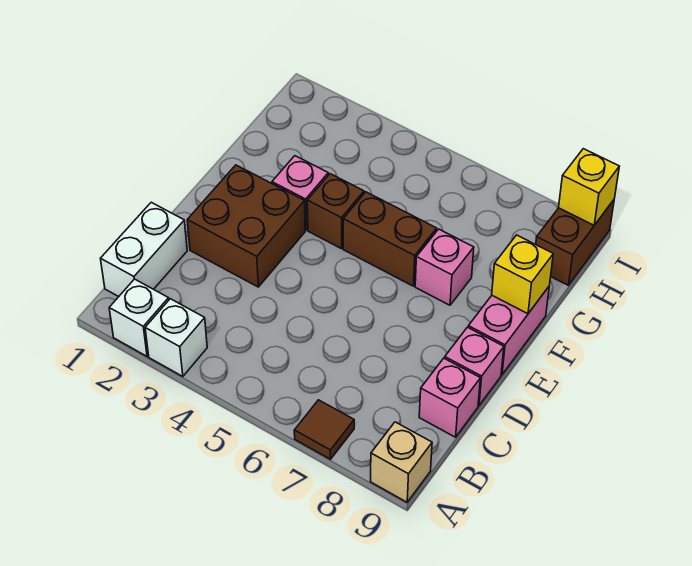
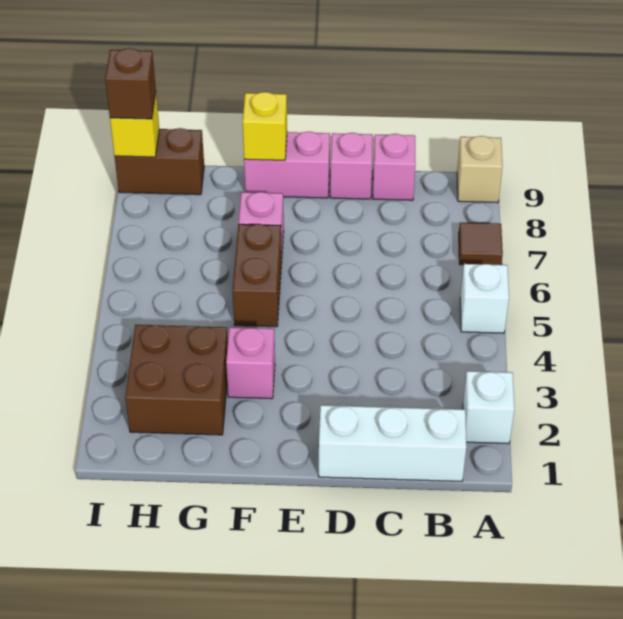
white brick A3 level 1 -> white brick A5 level 1
white brick B1:C1 level 1 -> white brick B1:D1 level 1
brown brick D2:E3 level 1 -> brown brick G2:H3 level 1
brown brick F4 level 1 -> brown brick I9 level 3

